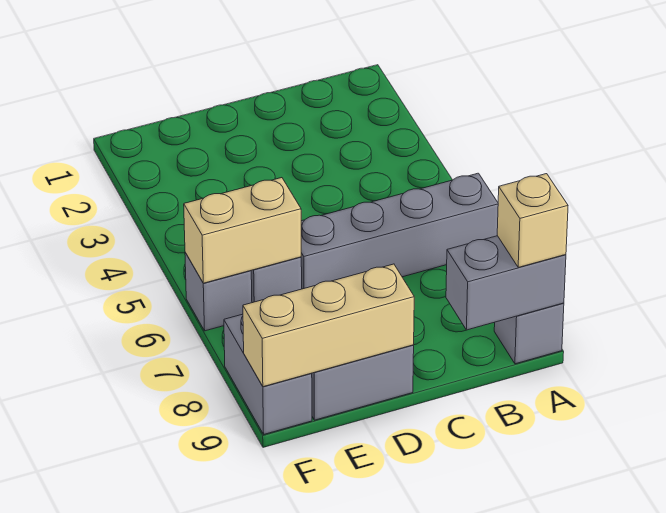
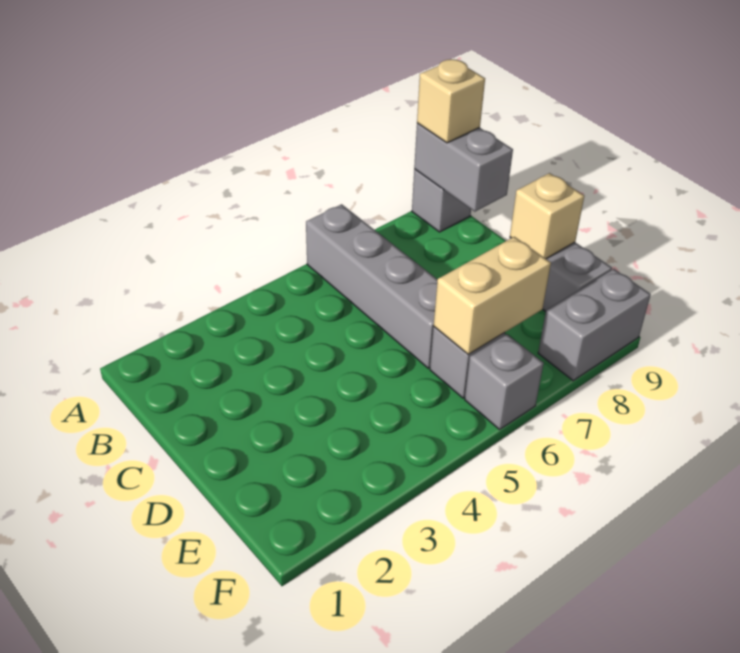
tan brick D9:F9 level 2 -> tan brick D9 level 2
tan brick E6:F6 level 2 -> tan brick E6:E7 level 2

